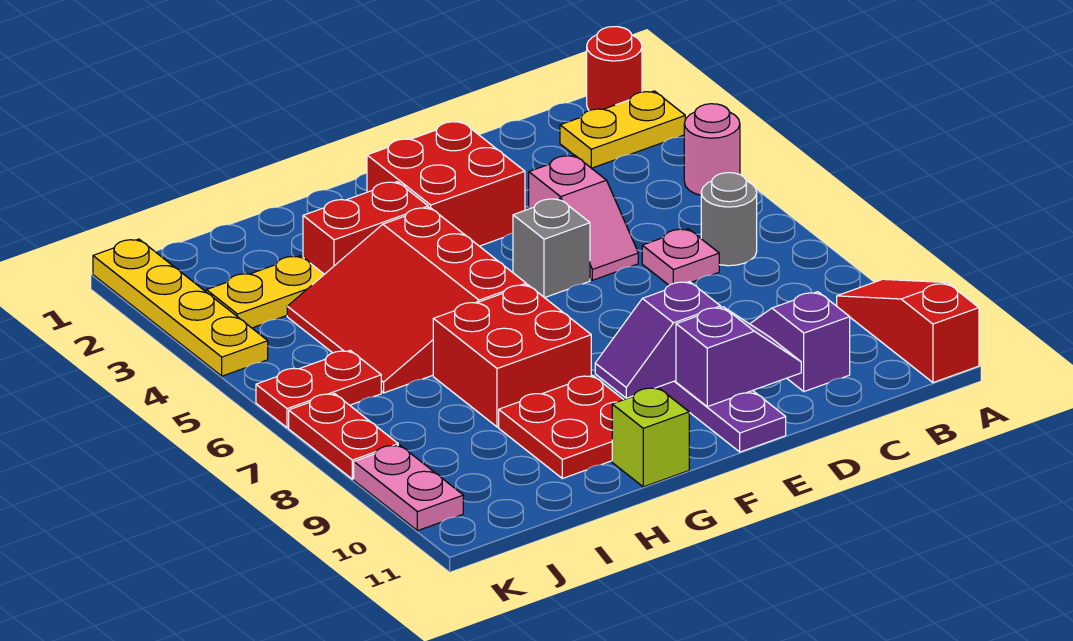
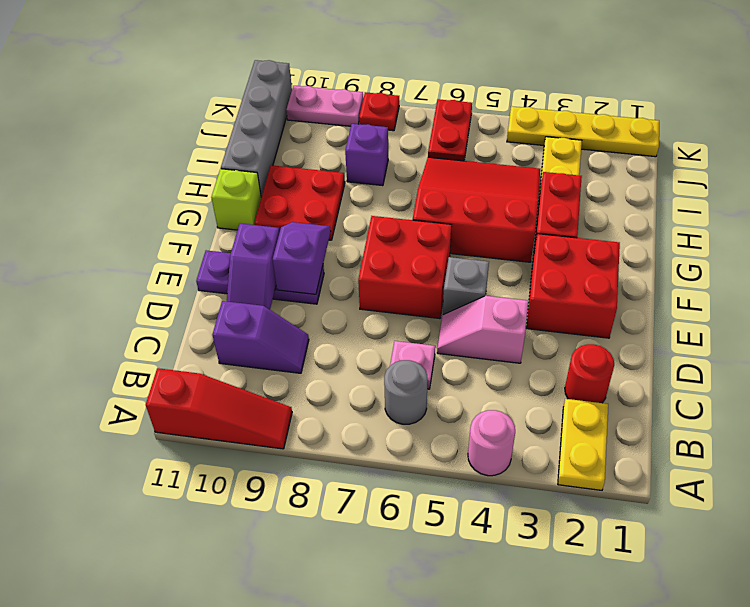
red round brick A1 level 1 -> red round brick C2 level 1
red brick G7:H8 level 1 -> red brick E6:F7 level 1
none -> grey brick H11:K11 level 1
none -> purple brick I8 level 1
red plate K7:K8 level 1 -> red plate K8 level 1

